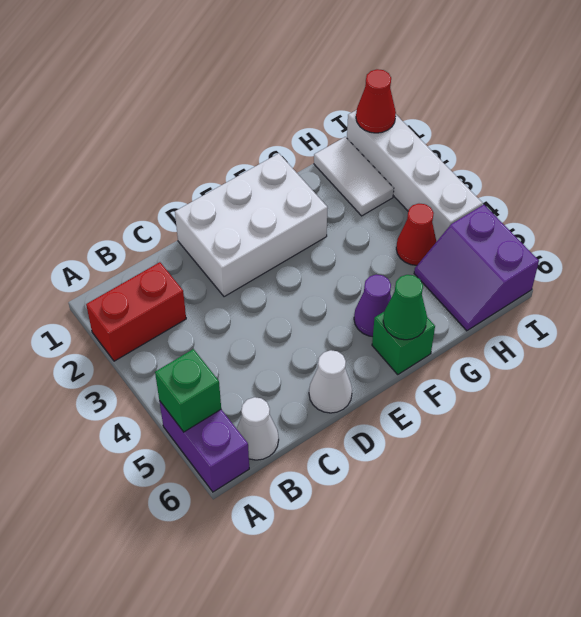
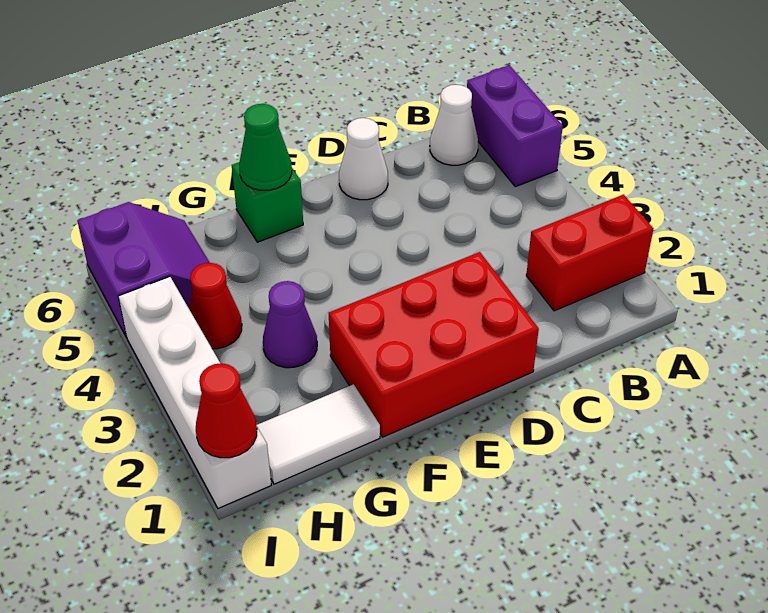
green brick A5 level 2 -> none
white brick D1:F2 level 1 -> red brick D1:F2 level 1
purple cone F5 level 1 -> purple cone G3 level 1
white tile H1:H2 level 1 -> white tile G1:H1 level 1

